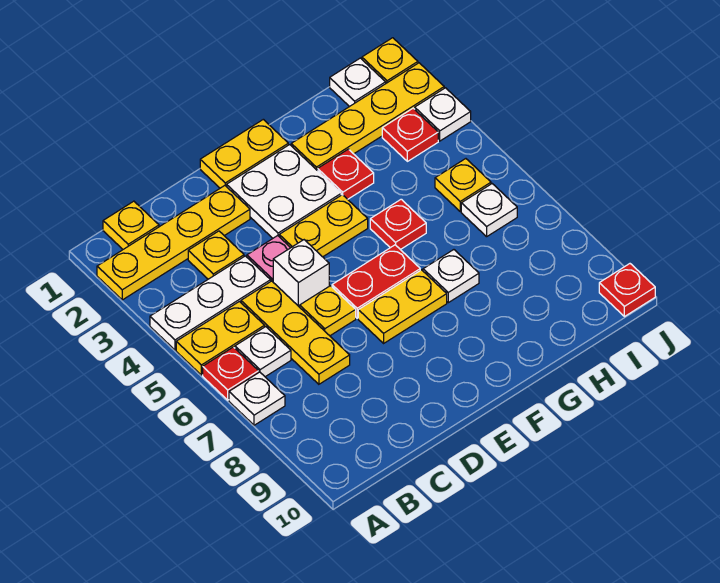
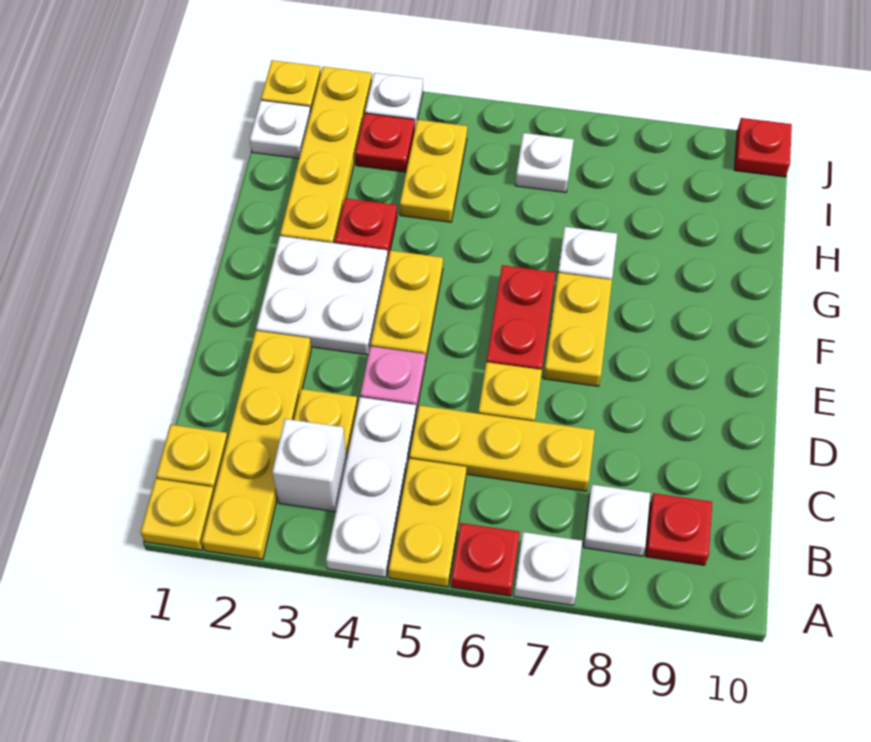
white plate B6 level 1 -> white plate B8 level 1
white brick D5 level 1 -> white brick B3 level 1
yellow plate E1:F1 level 1 -> yellow plate H4:I4 level 1
red plate G5 level 1 -> red plate B9 level 1
yellow plate I5 level 1 -> yellow plate A1 level 1

